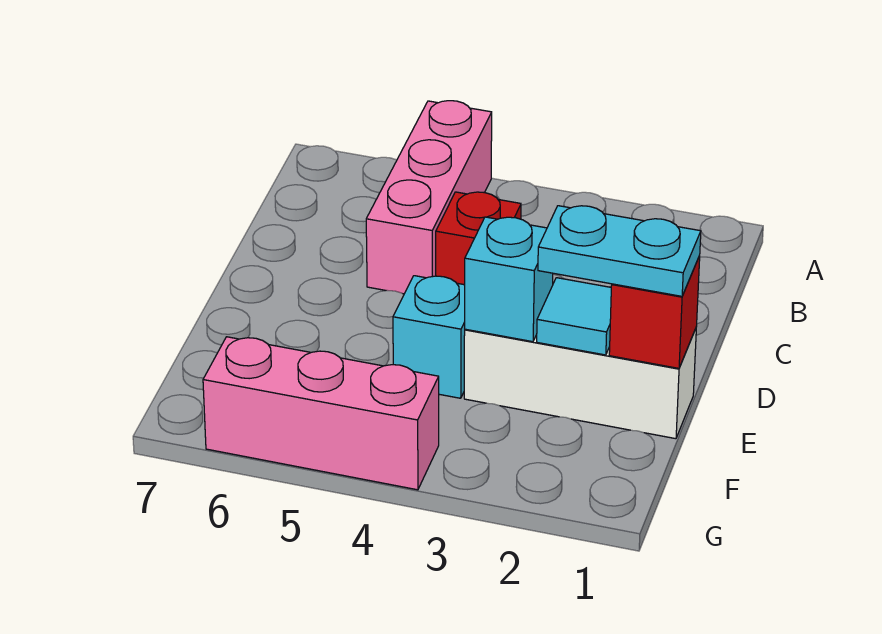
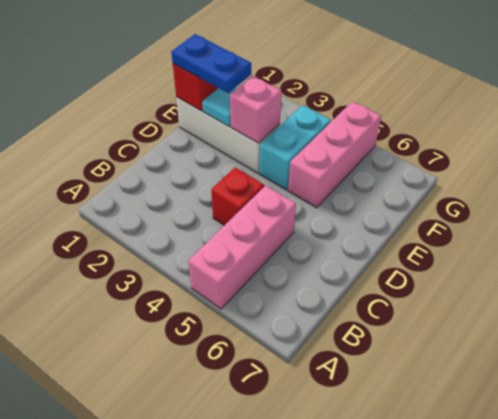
cyan plate E1:E2 level 3 -> blue plate E1:E2 level 3
cyan brick E3 level 2 -> pink brick E3 level 2
cyan brick E4 level 1 -> cyan brick E4:F4 level 1
pink brick G4:G6 level 1 -> pink brick E5:G5 level 1

